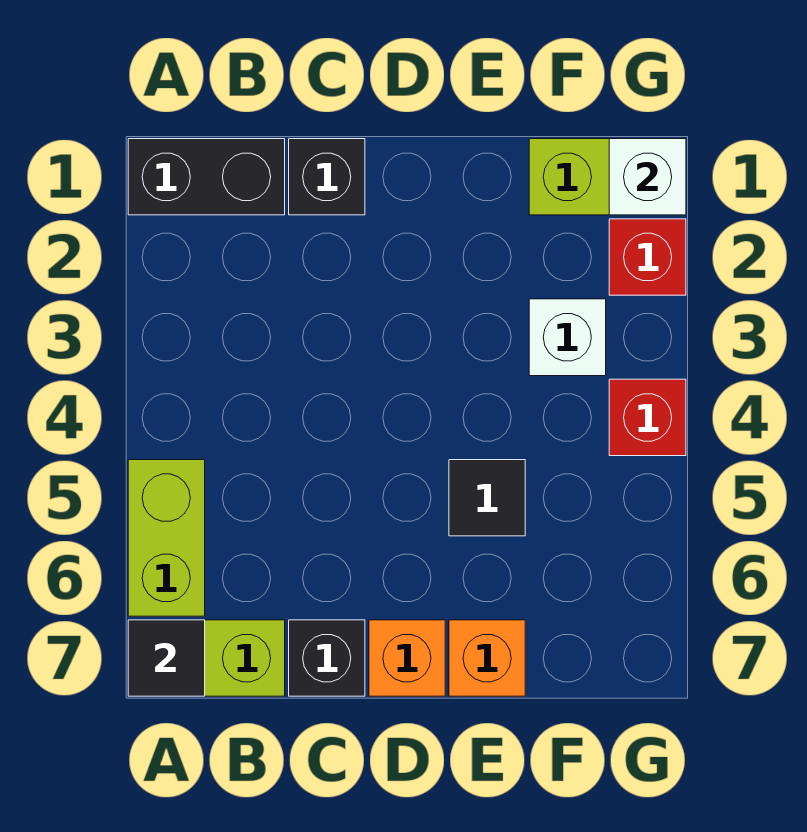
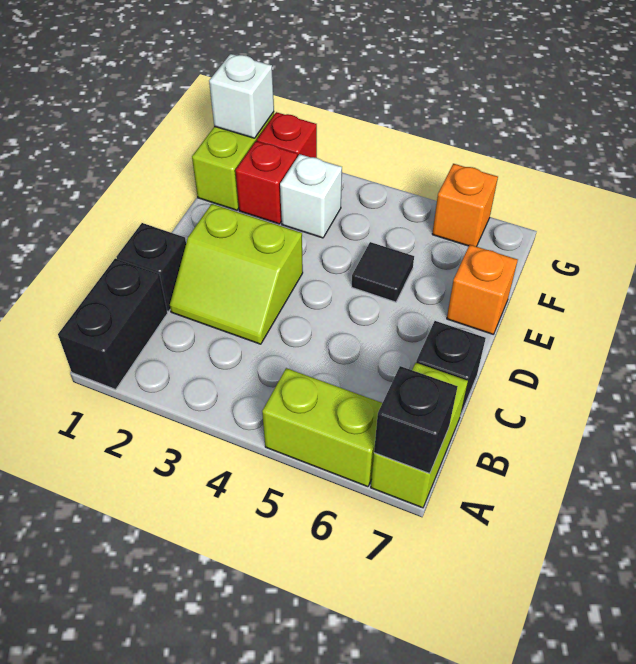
black tile A7 level 2 -> black brick A7 level 2
none -> lime slope C2:D3 level 1 top D
orange brick D7 level 1 -> orange brick G6 level 1
red brick G4 level 1 -> red brick F2 level 1

